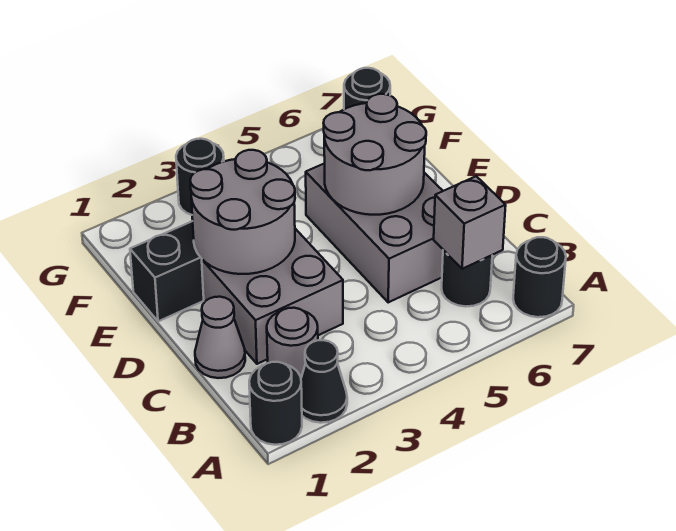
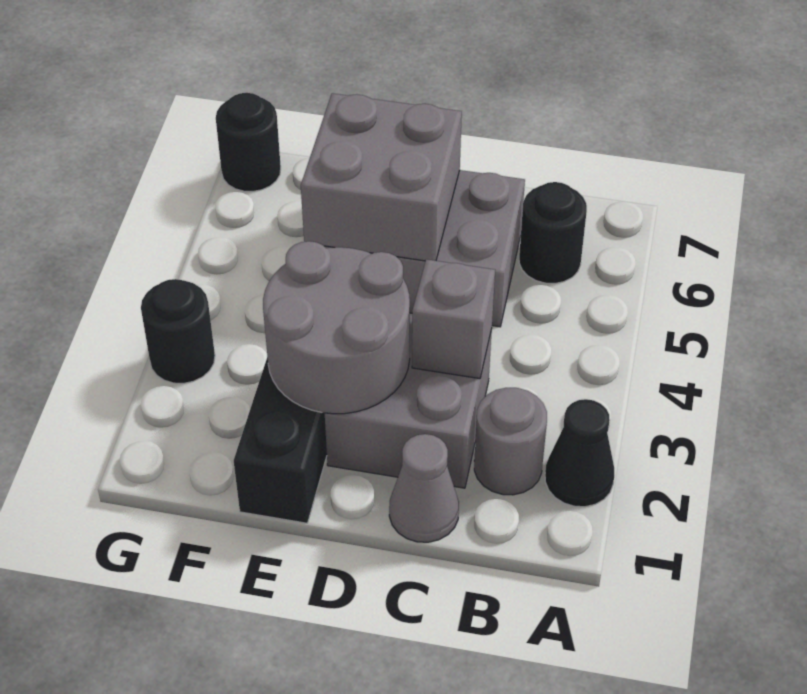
black round brick A1 level 1 -> none
black round brick A7 level 1 -> none
grey brick B6 level 2 -> grey brick C3 level 2
grey round brick D5:E6 level 2 -> grey brick D5:E6 level 2

